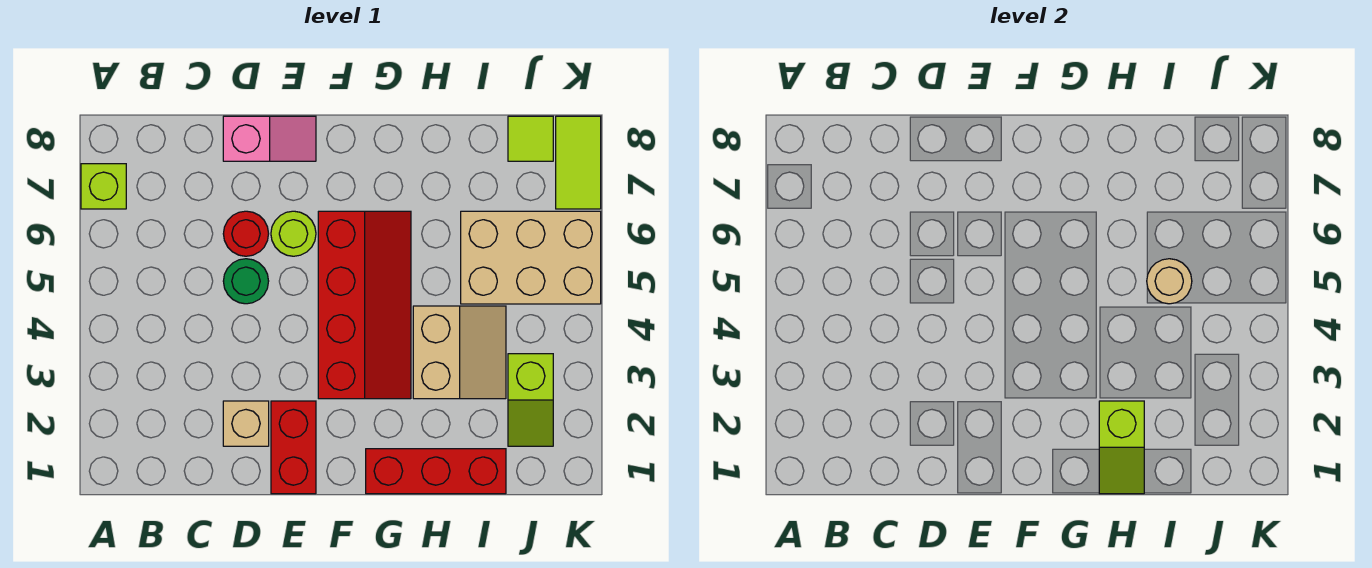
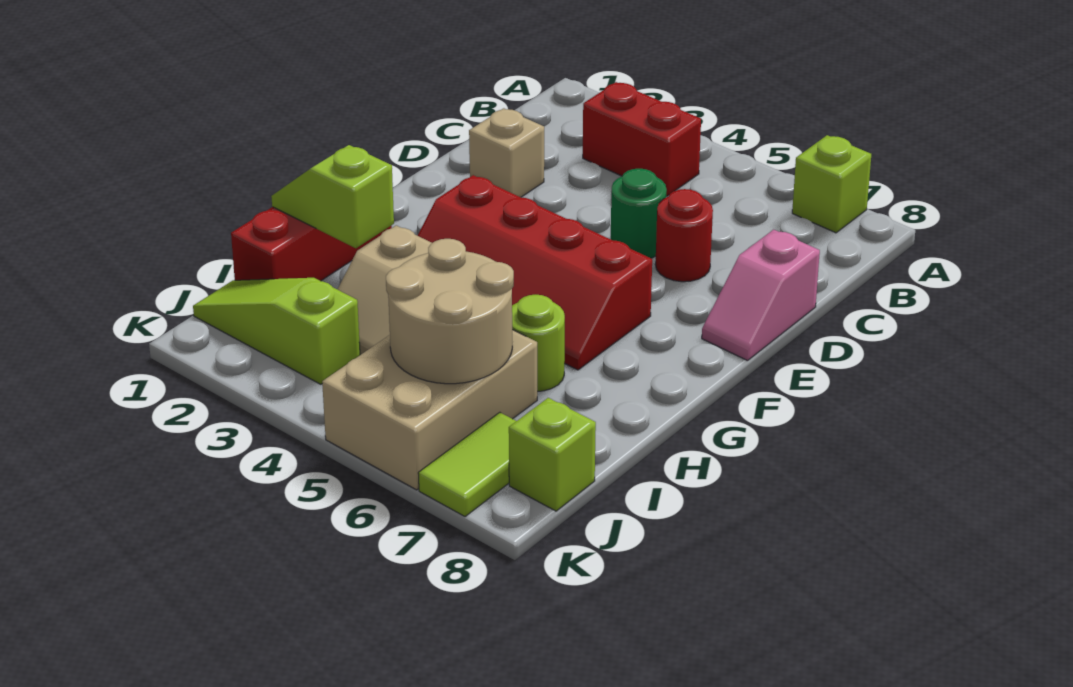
red brick E1:E2 level 1 -> red brick B3:B4 level 1
lime round brick E6 level 1 -> lime round brick H6 level 1
tan round brick I5 level 2 -> tan round brick I5:J6 level 2
lime slope J2:J3 level 1 top 3 -> lime slope J1:J3 level 1 top 3
lime tile J8 level 1 -> lime brick J8 level 1
lime tile K7:K8 level 1 -> lime tile J7:K7 level 1

